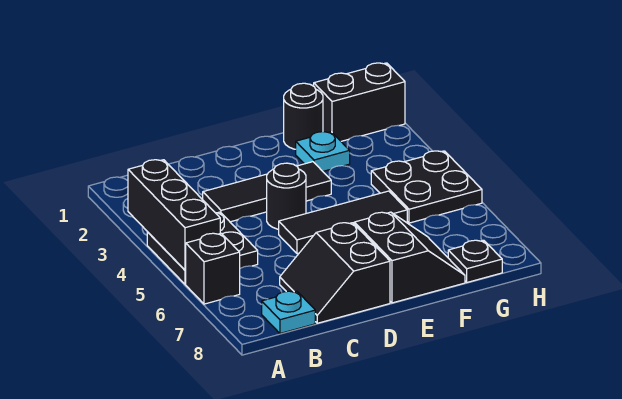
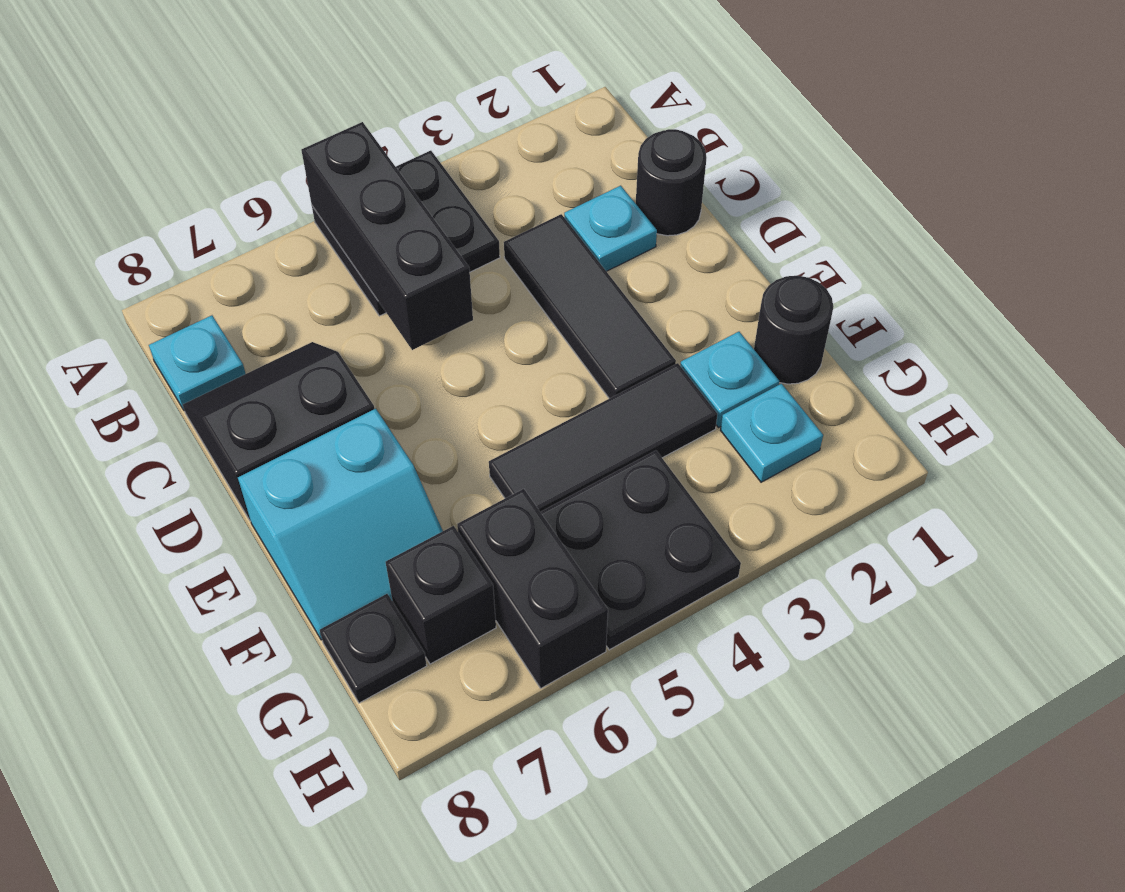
black brick A3:A5 level 2 -> black brick A5:C5 level 2
black brick A6 level 1 -> black brick G7 level 1
none -> cyan plate C2 level 1
black round brick D4 level 1 -> black round brick C1 level 1
black tile D5:F5 level 1 -> black tile F3:F5 level 1
black slope E7:F8 level 1 top E -> cyan slope E7:F8 level 1 top E
black brick G1:H1 level 1 -> black brick G6:H6 level 1
none -> cyan plate G2 level 1

